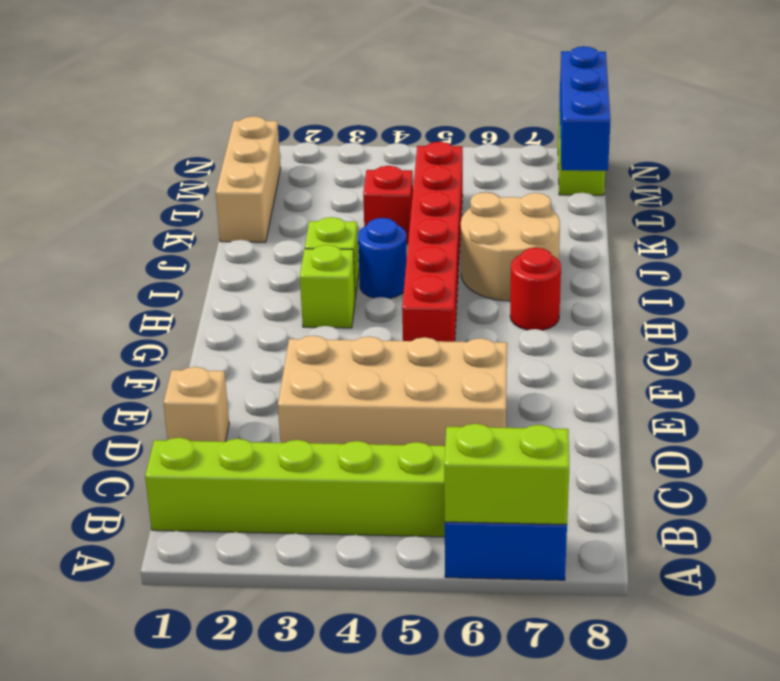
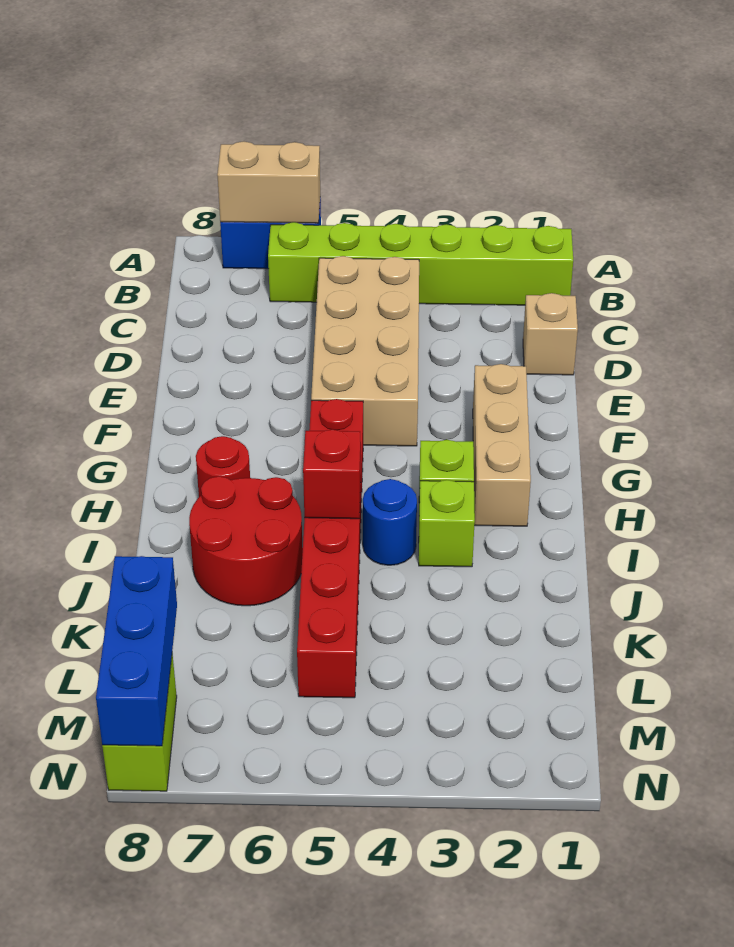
lime brick A6:A7 level 2 -> tan brick A6:A7 level 2
tan brick D3:E6 level 1 -> tan brick C4:F5 level 1
tan round brick I6:J7 level 1 -> red round brick I6:J7 level 1
tan brick K1:M1 level 1 -> tan brick F2:H2 level 1
red brick K4 level 1 -> red brick I5 level 2

